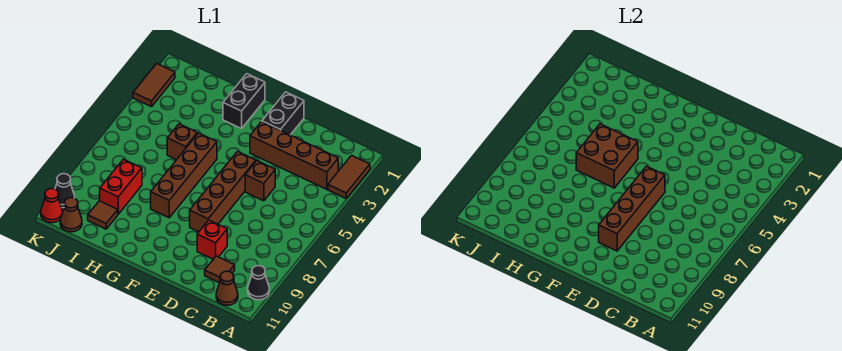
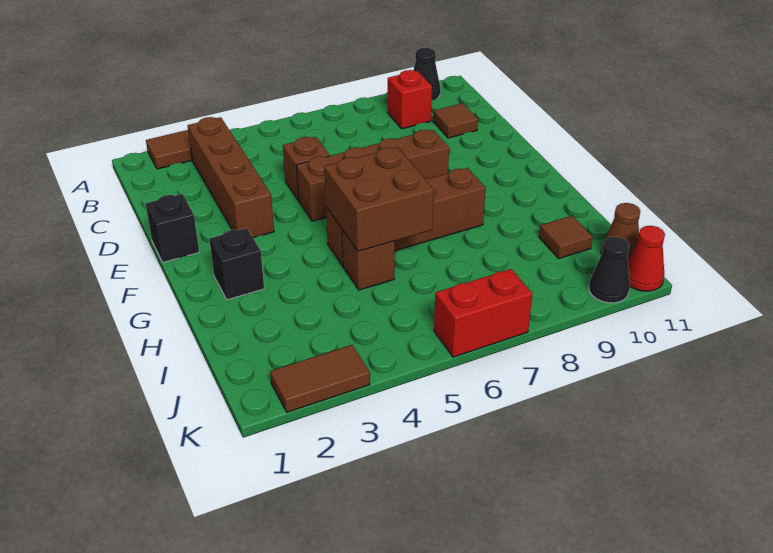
brown cone B11 level 1 -> none
red brick D9 level 1 -> red brick B9 level 1
black brick E1:E2 level 1 -> black brick E1 level 1
brown brick E6:E9 level 2 -> none
black brick G1:G2 level 1 -> black brick G2 level 1
red brick I8:I9 level 1 -> red brick K6:K7 level 1

